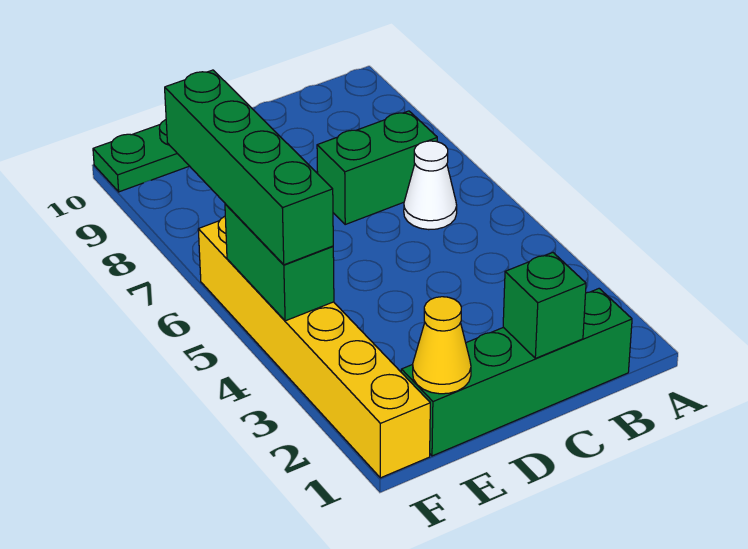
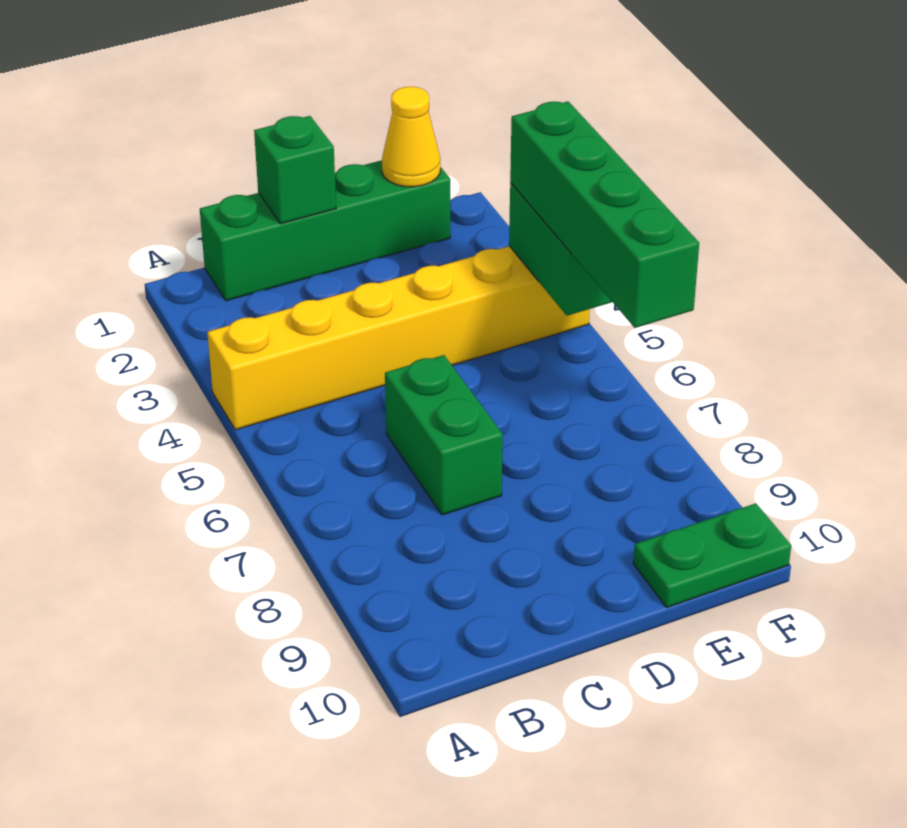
white cone B6 level 1 -> none
green brick B7:C7 level 1 -> green brick C6:C7 level 1
yellow brick F1:F6 level 1 -> yellow brick A4:F4 level 1

